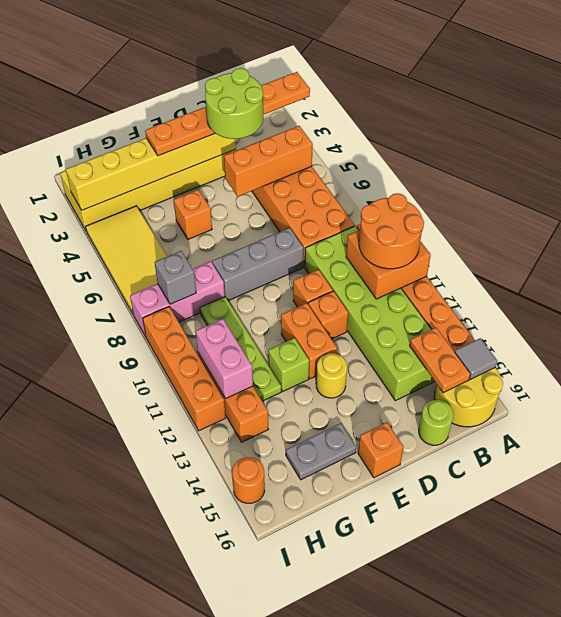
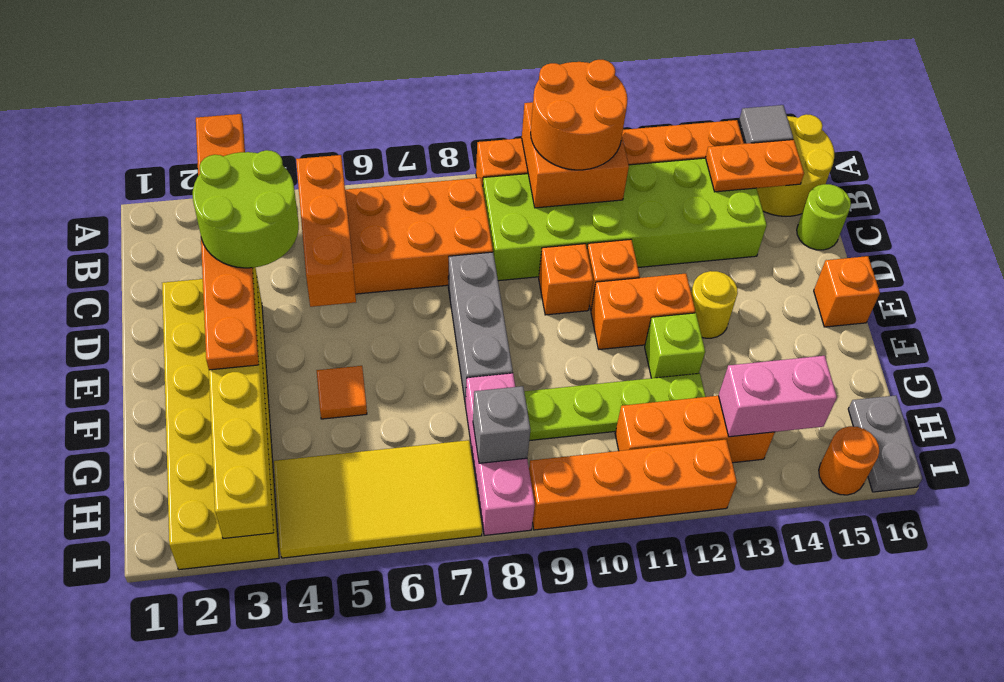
orange brick F5 level 1 -> orange tile F5 level 1
grey plate F15:G15 level 1 -> grey plate H16:I16 level 1
pink brick H11:H12 level 2 -> pink brick H13:H14 level 2

